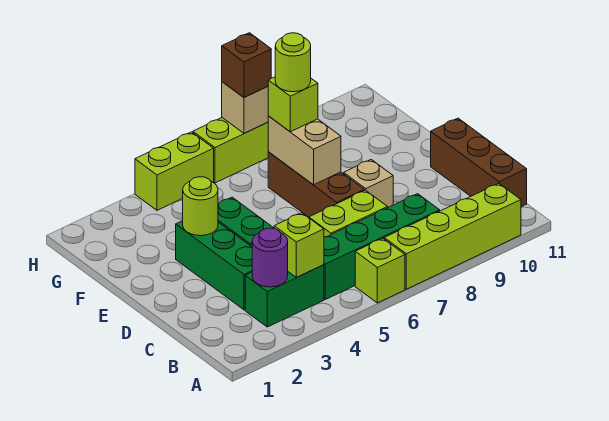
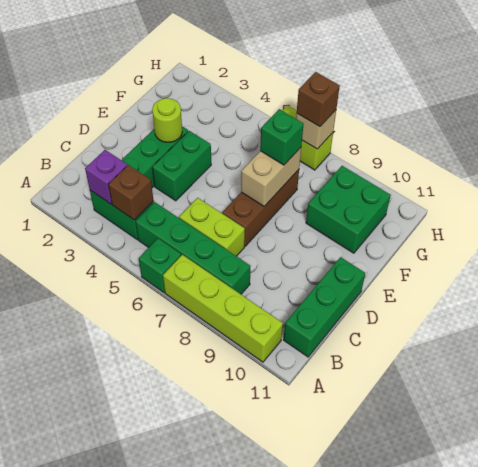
lime brick A6 level 1 -> green brick A6 level 1
purple round brick B3 level 2 -> purple brick B3 level 2
lime brick B4 level 2 -> brown brick B4 level 2
brown brick B11:D11 level 1 -> green brick B11:D11 level 1
tan brick D8 level 1 -> none
lime brick F7 level 3 -> green brick F7 level 3
lime round brick F7 level 4 -> none
none -> green brick F9:G10 level 1
lime brick H4:H5 level 1 -> none

